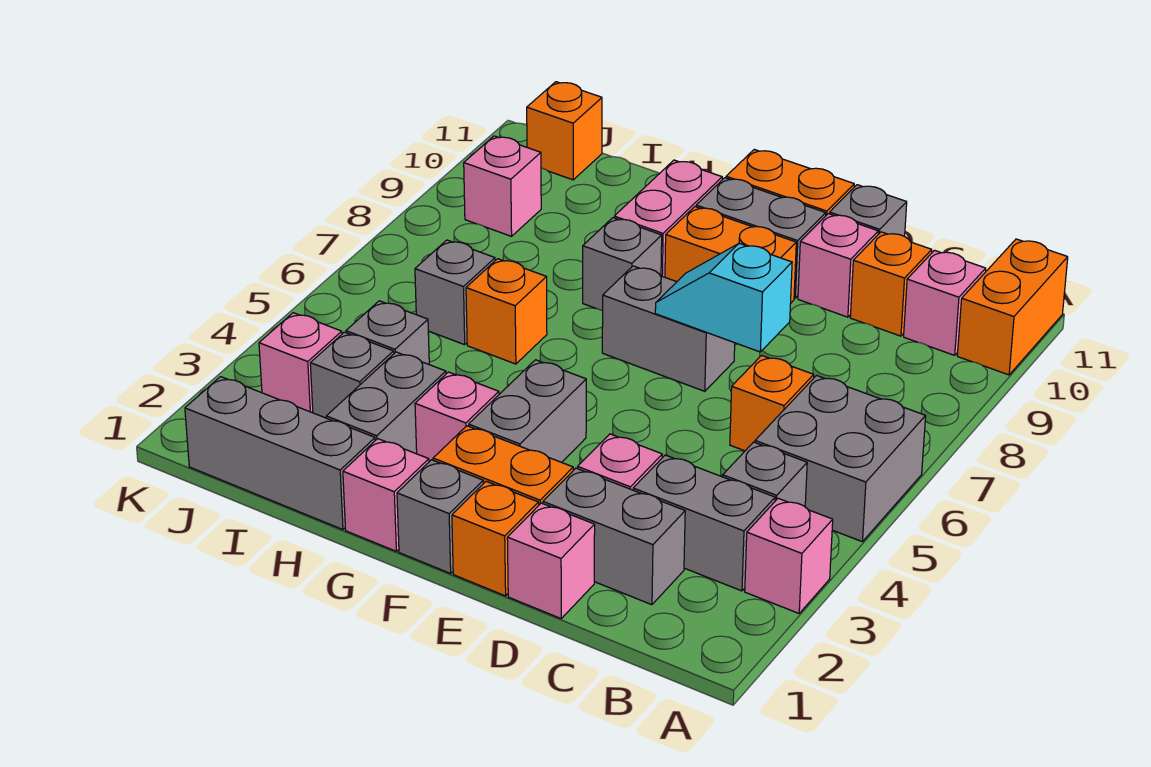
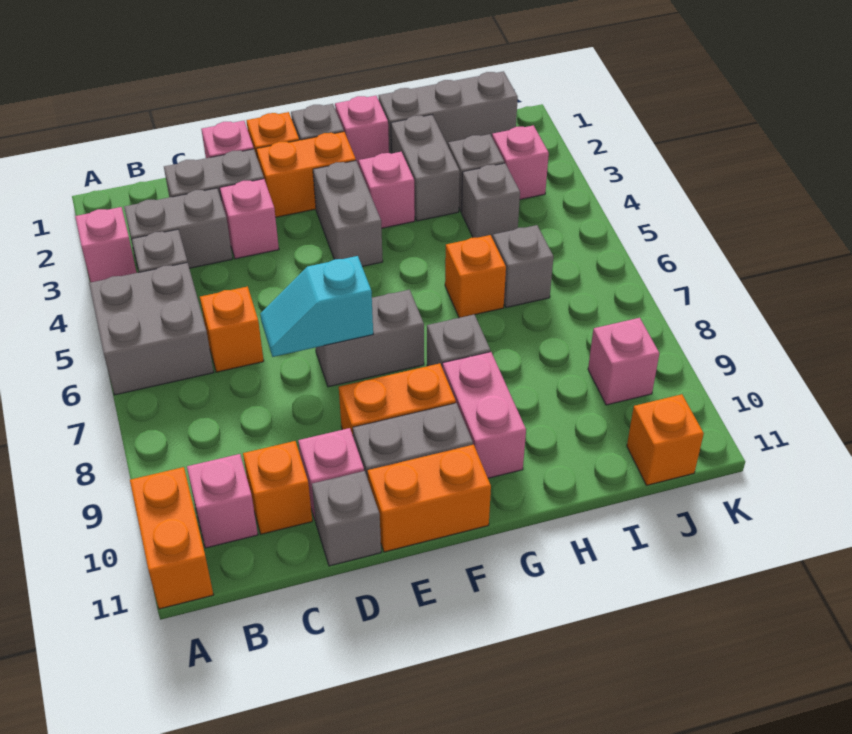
cyan slope D7:E7 level 2 top D -> cyan slope D7:E7 level 2 top E

